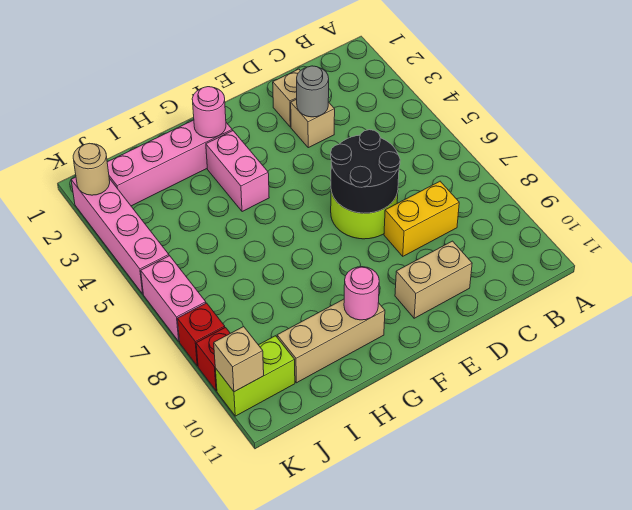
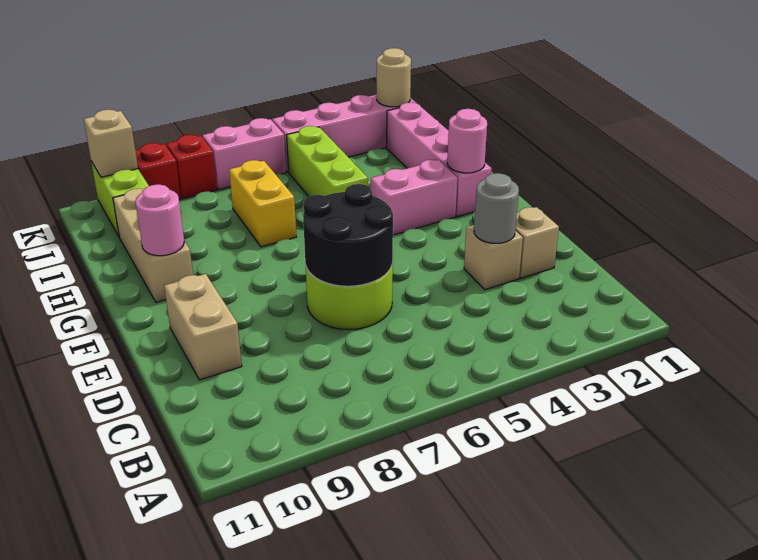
yellow brick C8:D8 level 1 -> yellow brick H7:I7 level 1
none -> lime brick H5:J5 level 1

